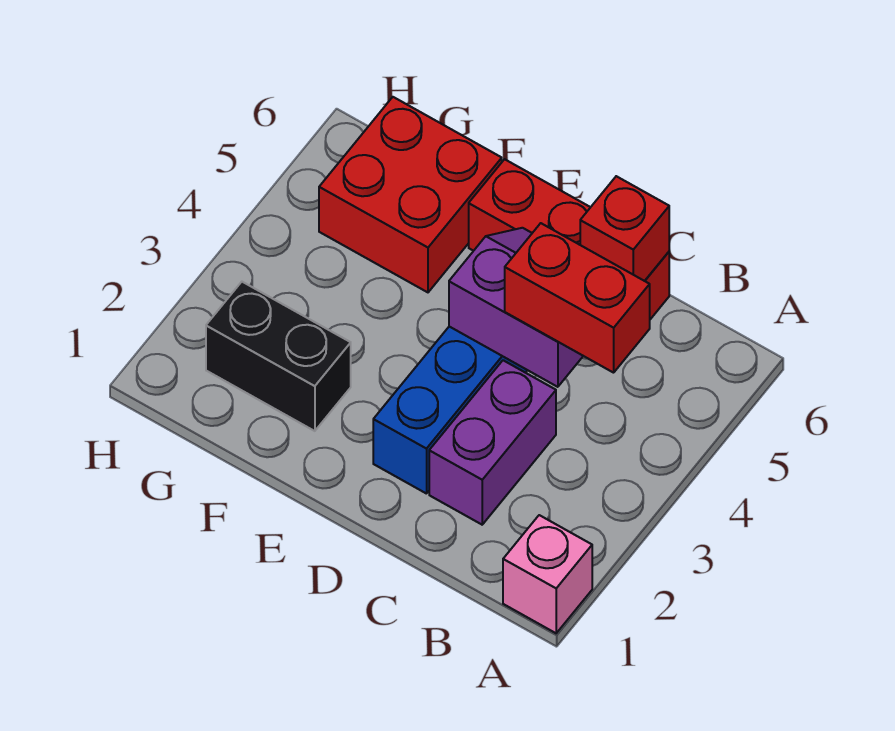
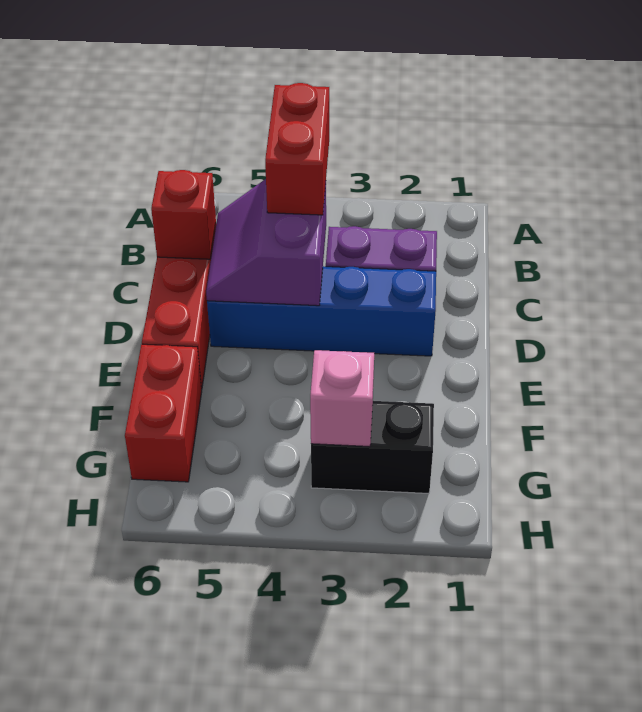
pink brick A1 level 1 -> pink brick G3 level 2
black brick F2:G2 level 1 -> black brick G2:G3 level 1
red brick F5:G6 level 1 -> red brick F6:G6 level 1

